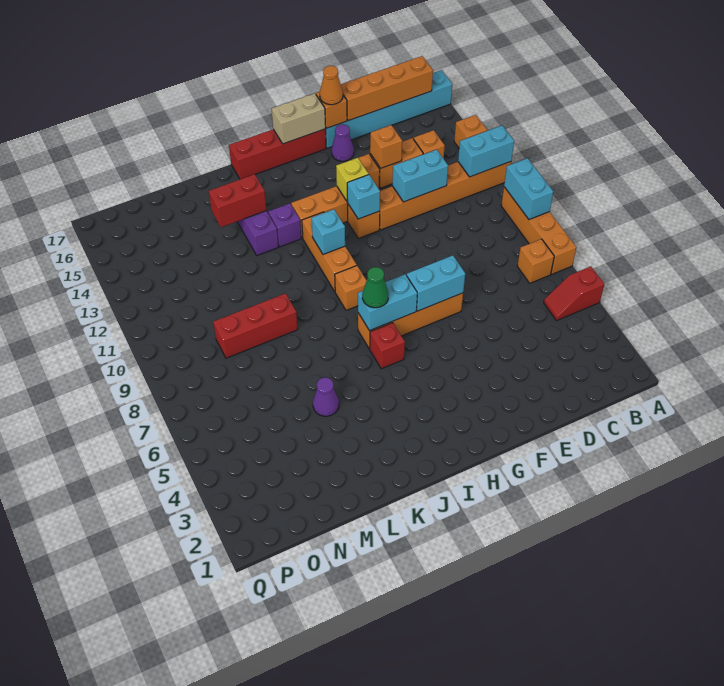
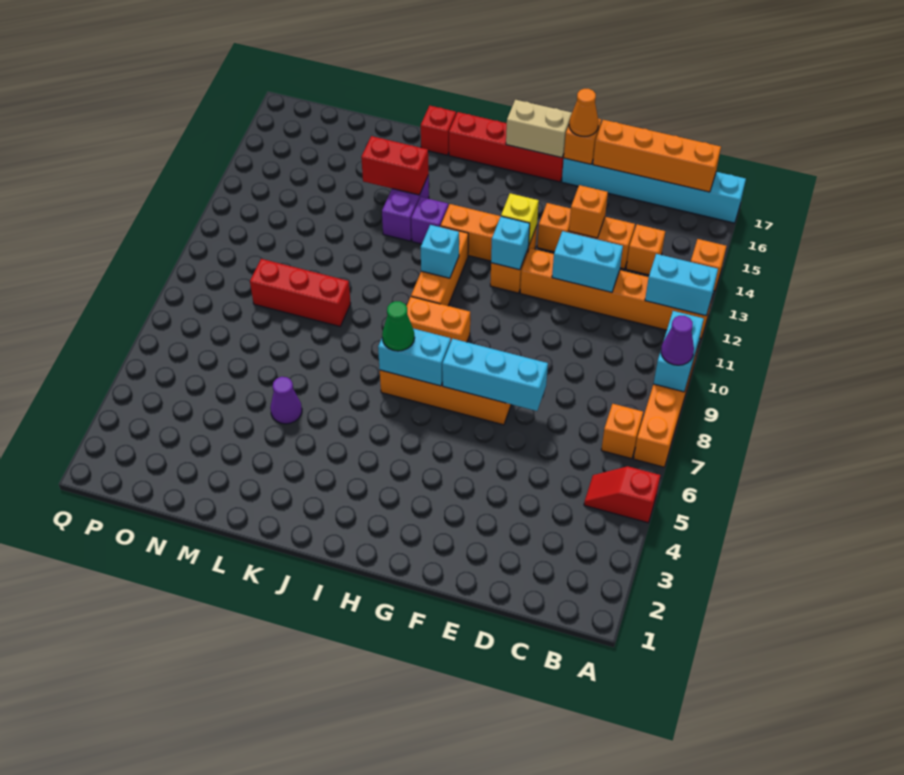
cyan brick F7:G7 level 2 -> cyan brick E7:G7 level 2
purple cone F16 level 1 -> purple cone A9 level 3
red brick I6 level 1 -> red brick K17 level 1
orange brick I9 level 1 -> orange brick H9:I9 level 1

